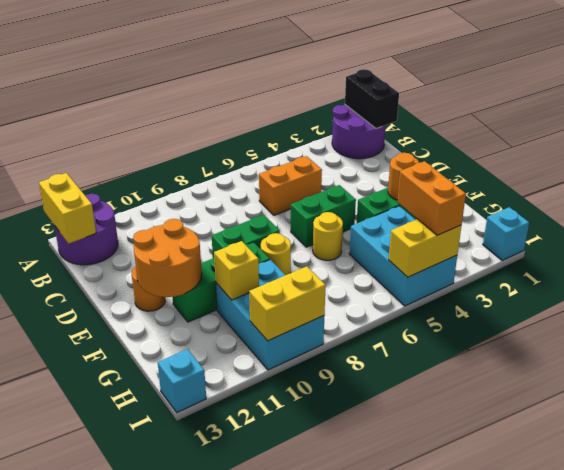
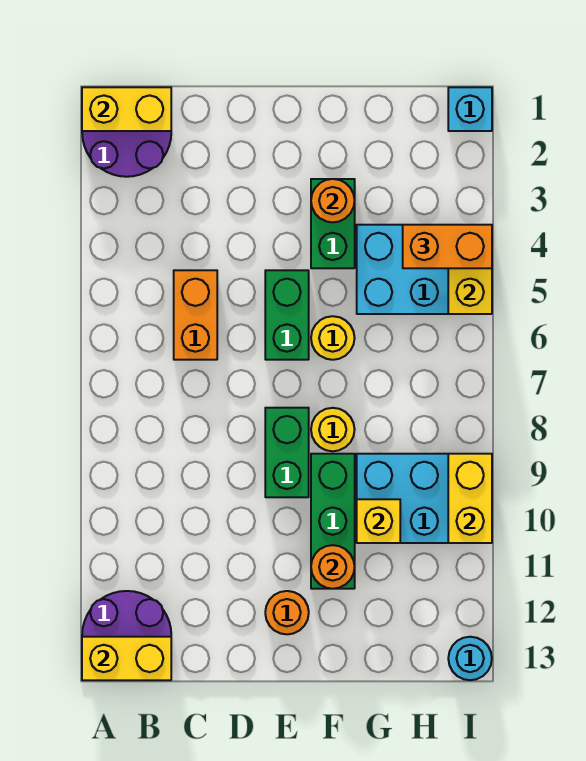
black brick A1:B1 level 2 -> yellow brick A1:B1 level 2
orange round brick E11:F12 level 2 -> orange round brick F11 level 2
cyan brick I13 level 1 -> cyan round brick I13 level 1

